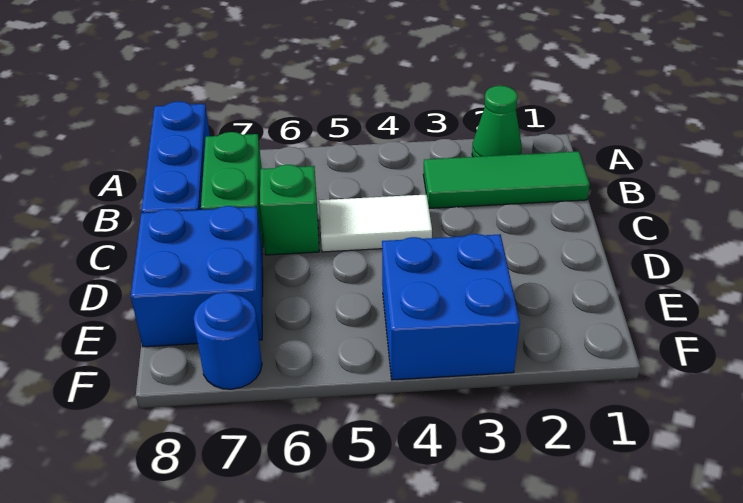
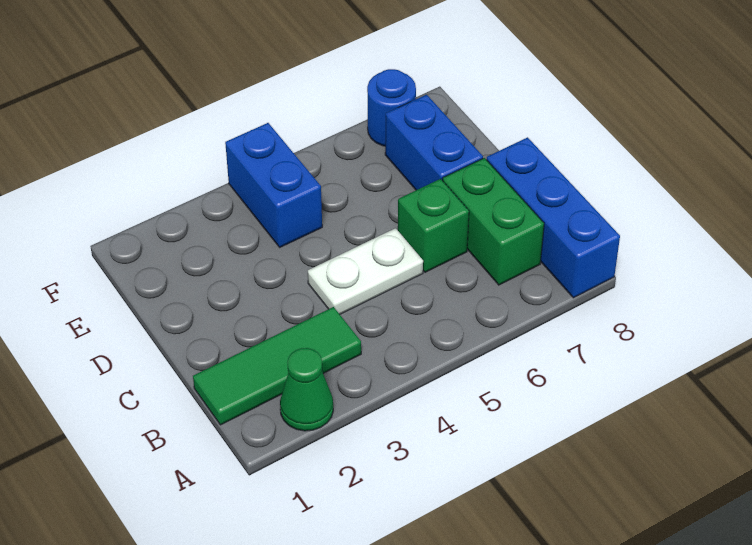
white tile C4:C5 level 1 -> white plate C4:C5 level 1
blue brick D7:E8 level 1 -> blue brick D7:E7 level 1
blue brick E3:F4 level 1 -> blue brick E4:F4 level 1

